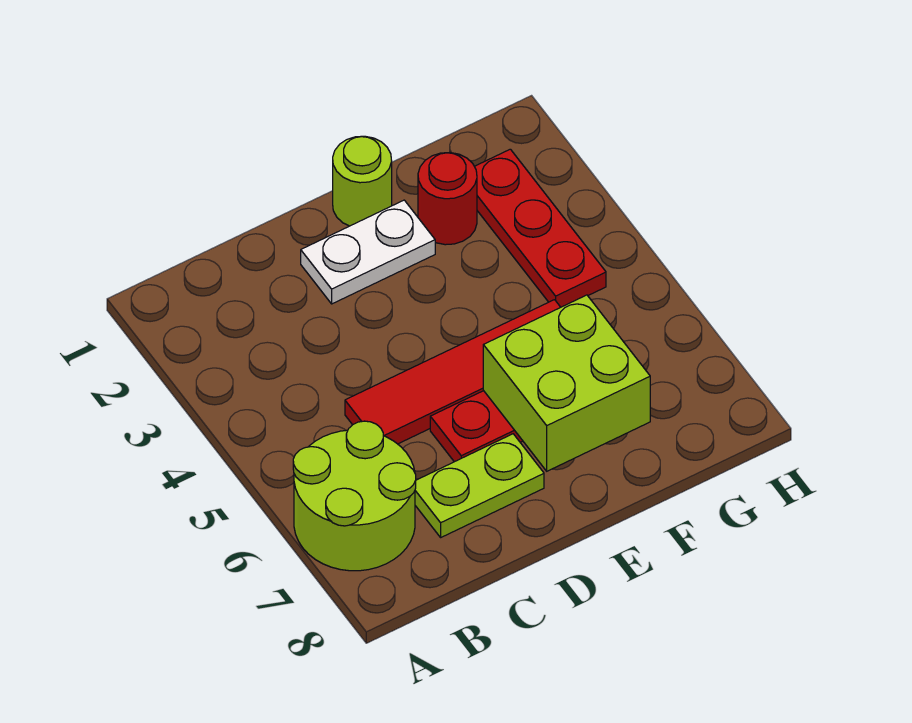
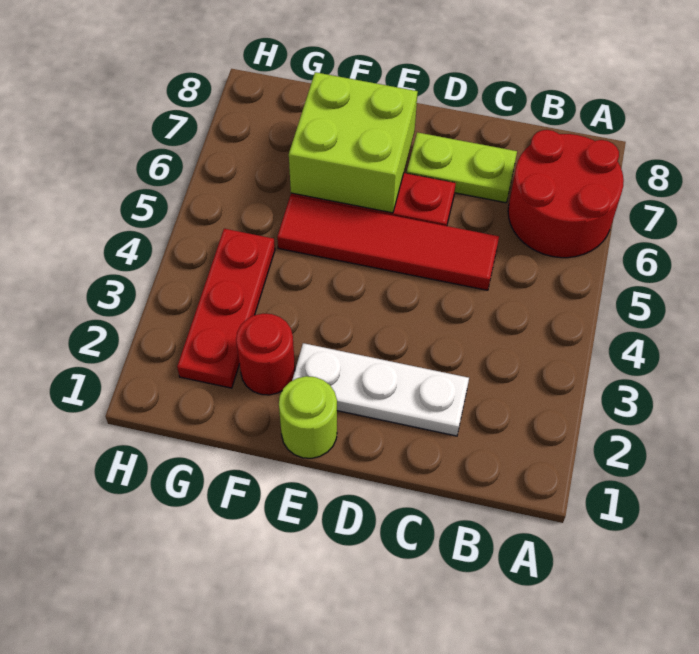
lime round brick A6:B7 level 1 -> red round brick A6:B7 level 1
white plate D2:E2 level 1 -> white plate C2:E2 level 1

